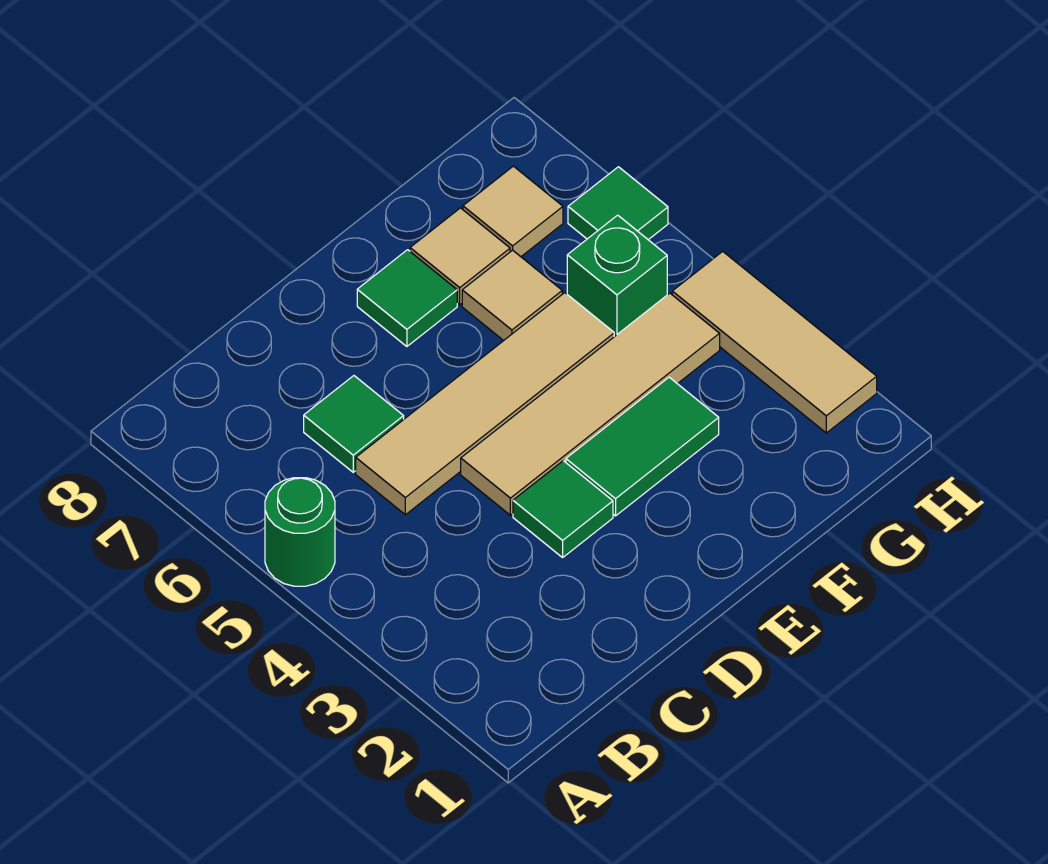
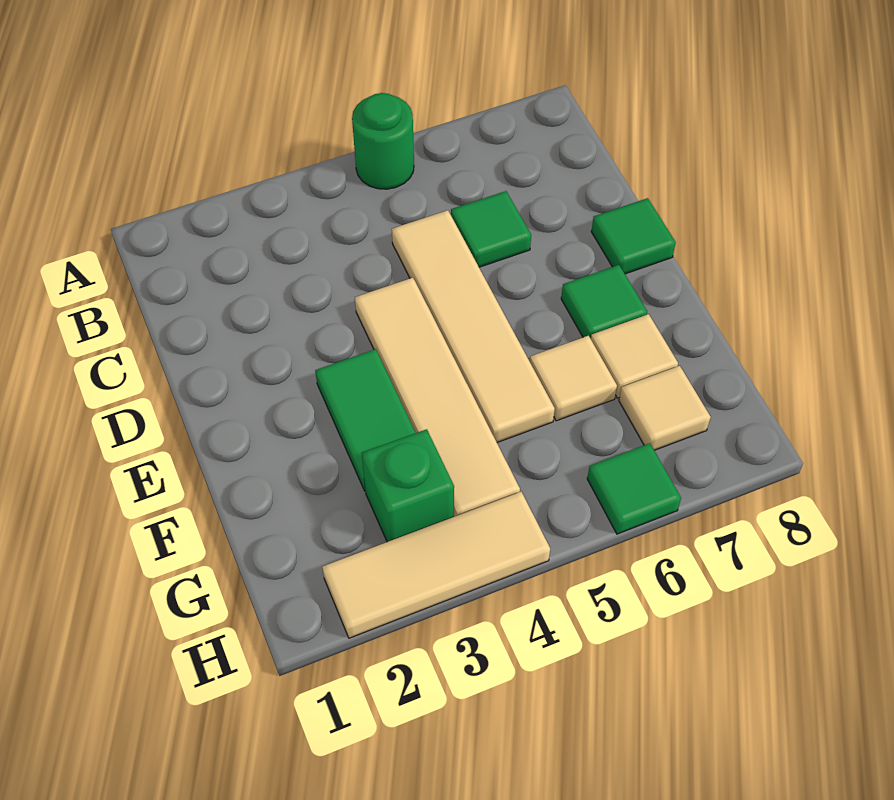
green tile D3 level 1 -> green tile D8 level 1
green brick G5 level 1 -> green brick G3 level 1

